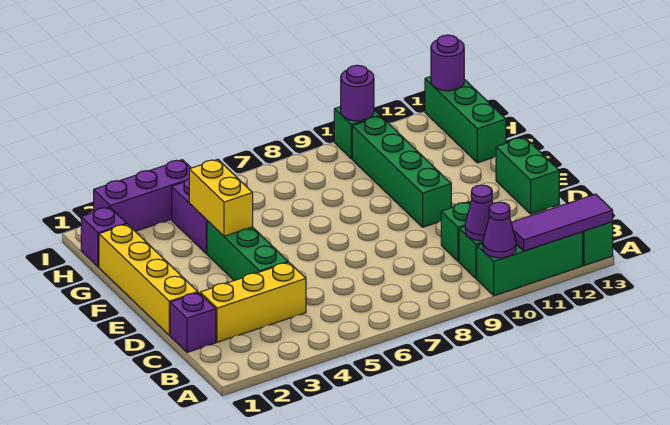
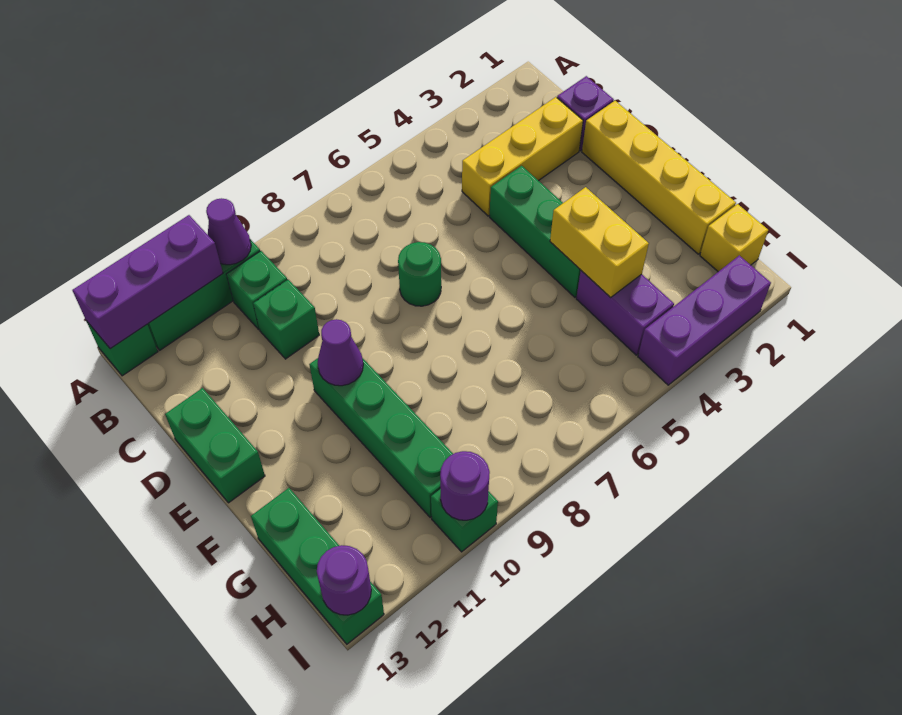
purple tile A11:A13 level 2 -> purple brick A11:A13 level 2
purple cone B10 level 2 -> purple cone E10 level 2
none -> green round brick D7 level 1
purple brick H1 level 1 -> yellow brick H1 level 1

